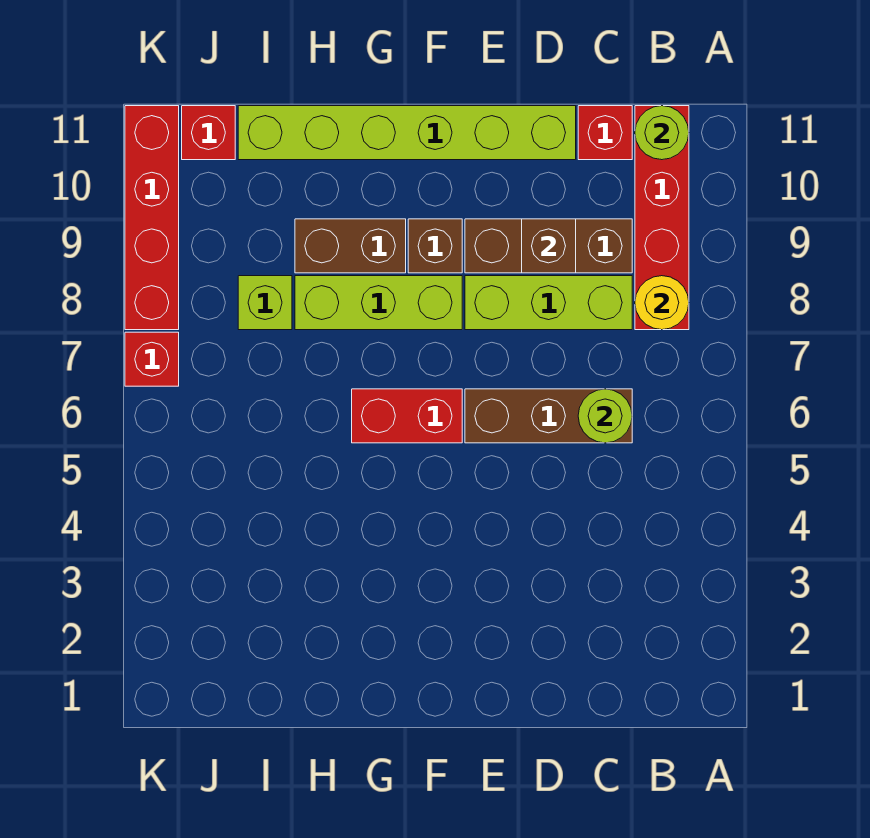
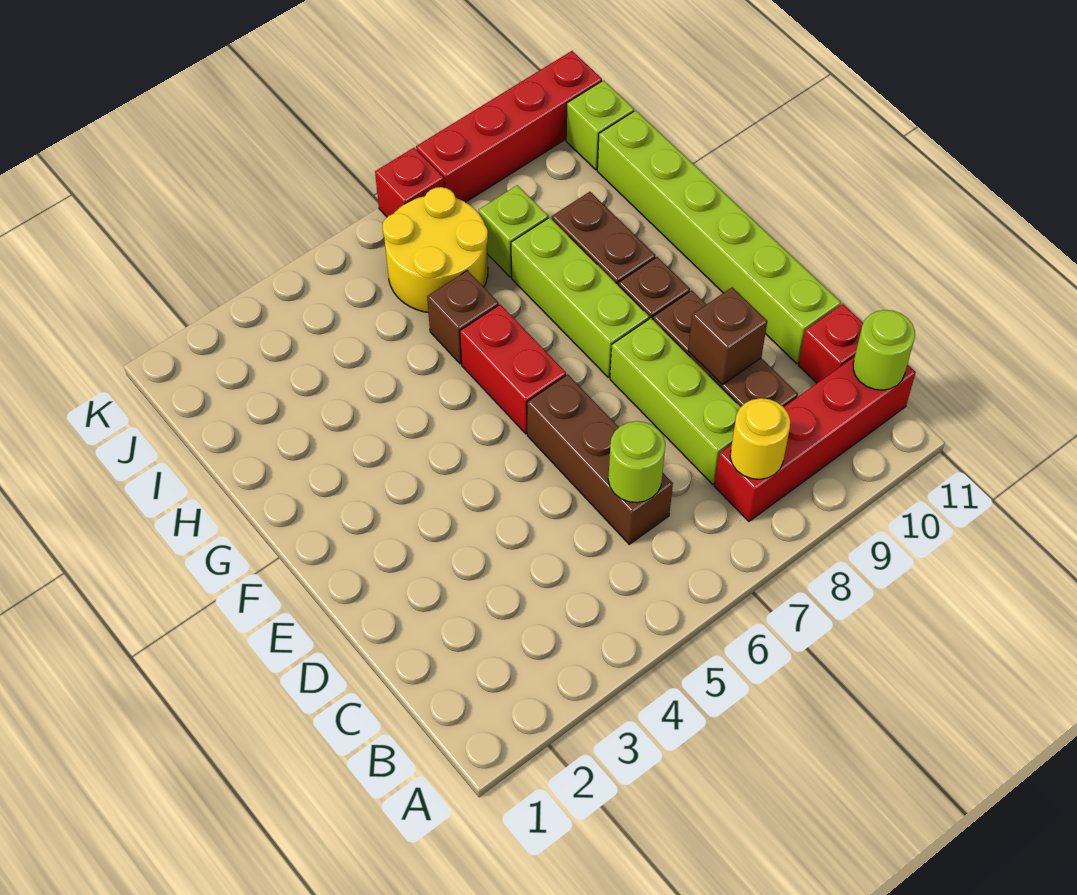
none -> brown brick H6 level 1
none -> yellow round brick I6:J7 level 1
red brick J11 level 1 -> lime brick J11 level 1

